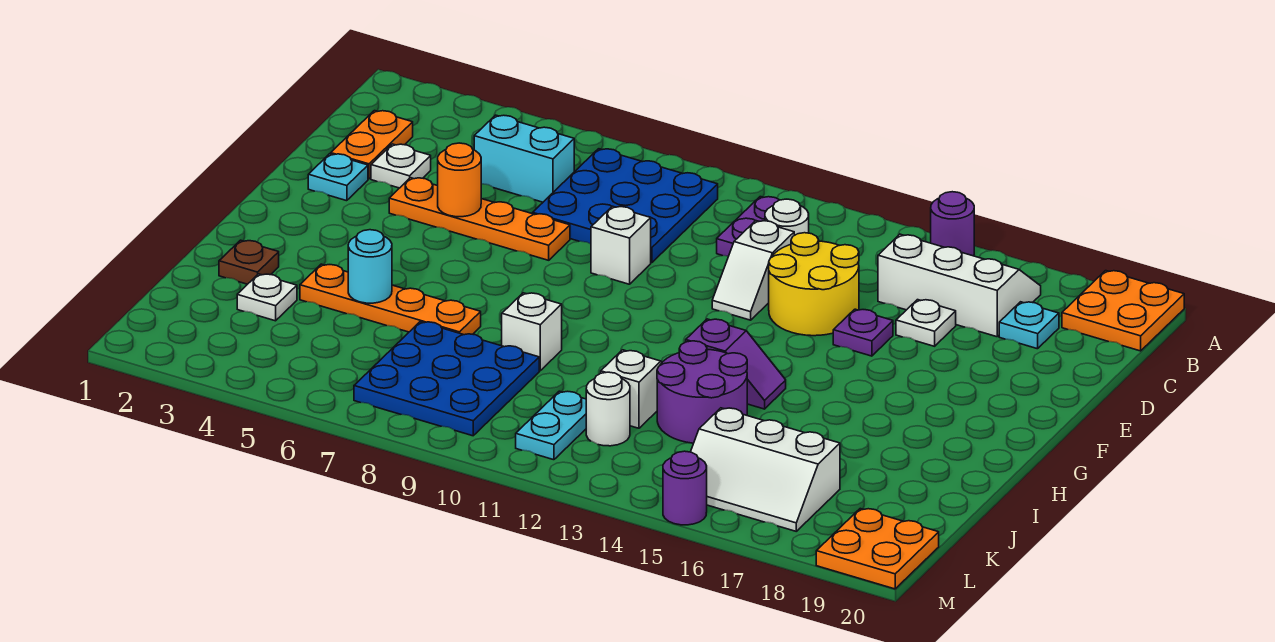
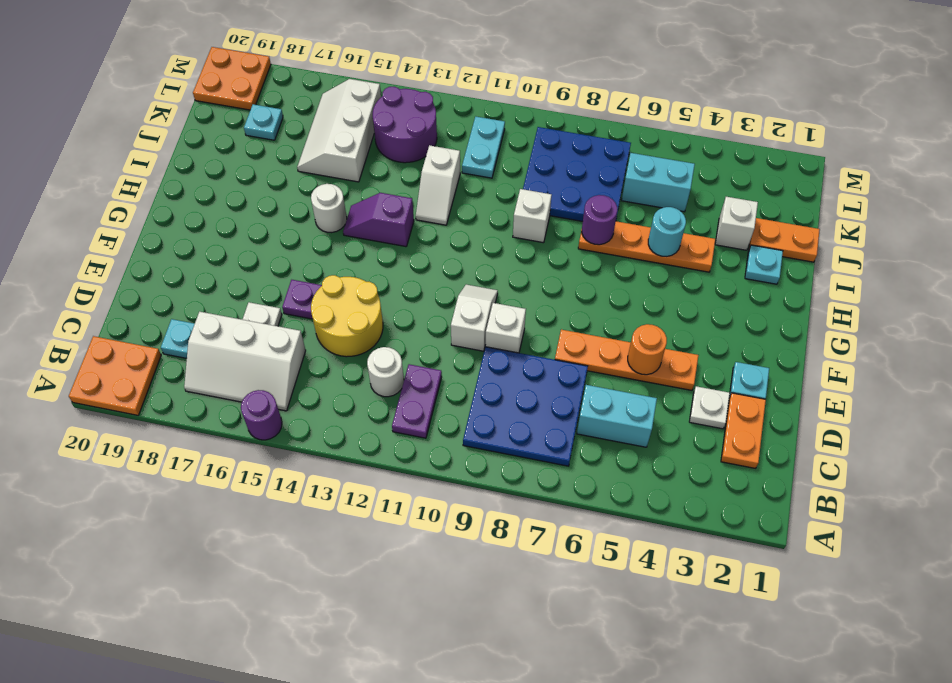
white slope D12:E12 level 1 top D -> white slope E10:F10 level 1 top E
brown plate I2 level 1 -> cyan plate I2 level 1
purple round brick I13:J14 level 1 -> purple round brick K13:L14 level 1
none -> orange plate J1:J2 level 1
white plate J3 level 1 -> white brick J3 level 1
none -> cyan brick K5:K6 level 1
white round brick K12 level 1 -> white round brick H15 level 1
white slope K15:L17 level 1 top K -> white slope J15:L16 level 1 top 15
none -> cyan plate K18 level 1
purple round brick M15 level 1 -> purple round brick I7 level 2

